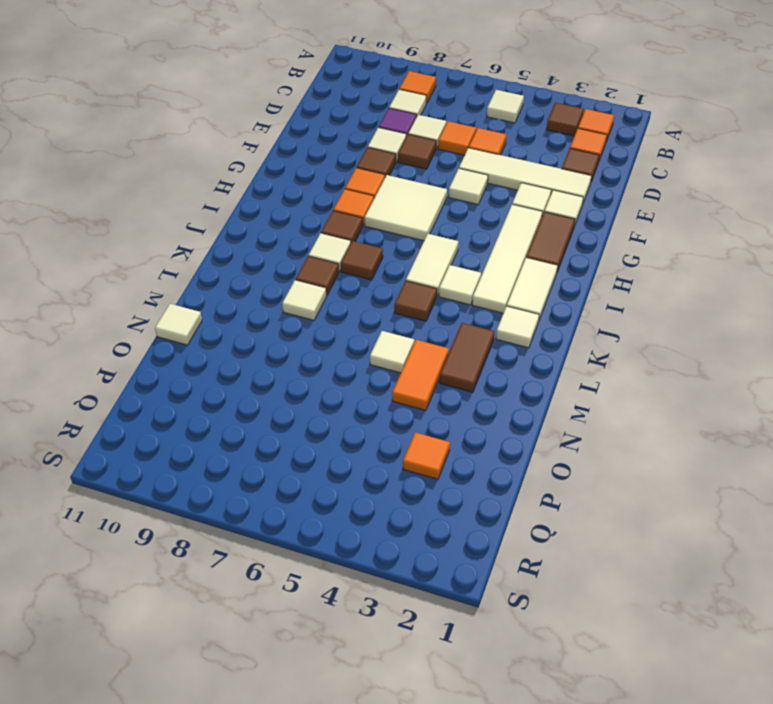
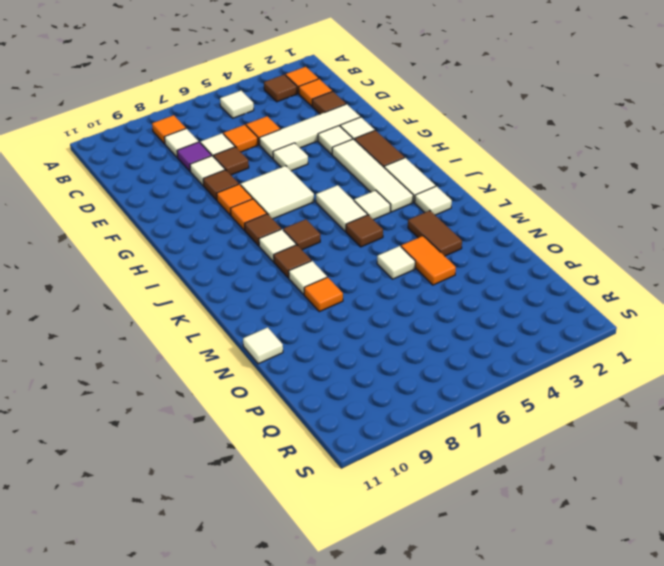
orange tile P3 level 1 -> orange tile M8 level 1

